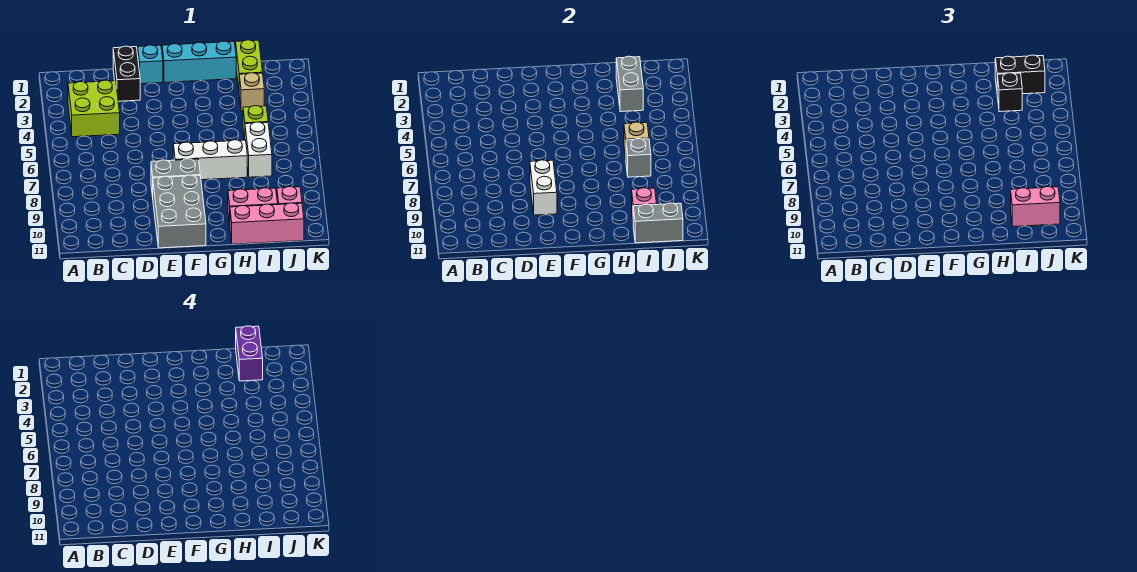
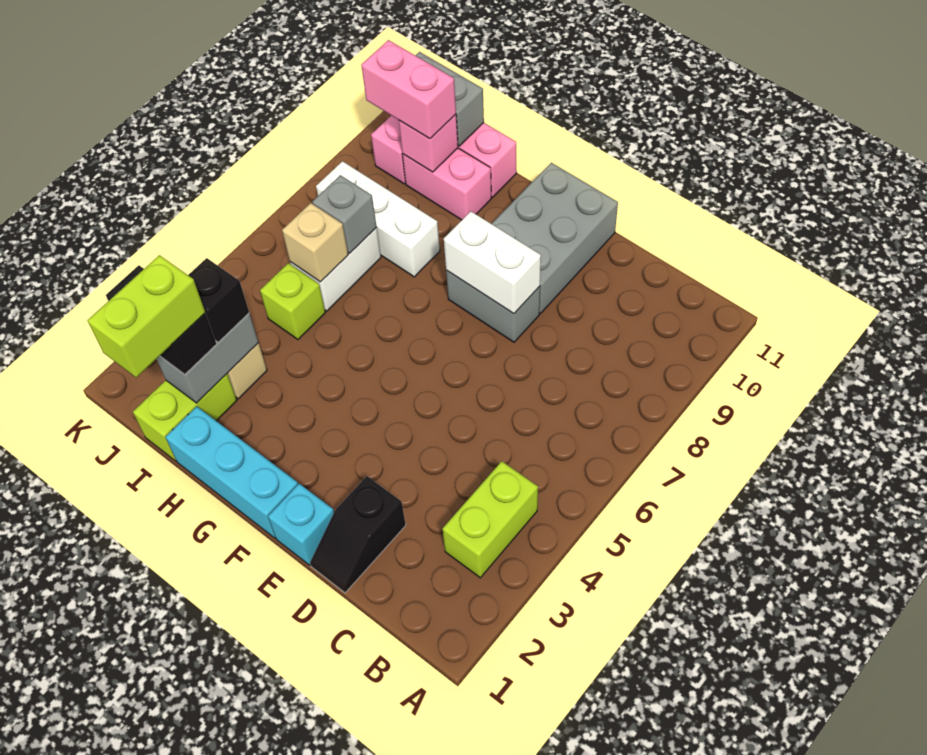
lime brick B3:C4 level 1 -> lime brick B3:B4 level 1
black brick D1:D2 level 1 -> black slope D1:D2 level 1 top 2
white brick E8:E9 level 2 -> white brick E8:F8 level 2
white brick F7:H7 level 1 -> white brick H8:J8 level 1
purple brick I1:I2 level 4 -> lime brick I1:I2 level 4

